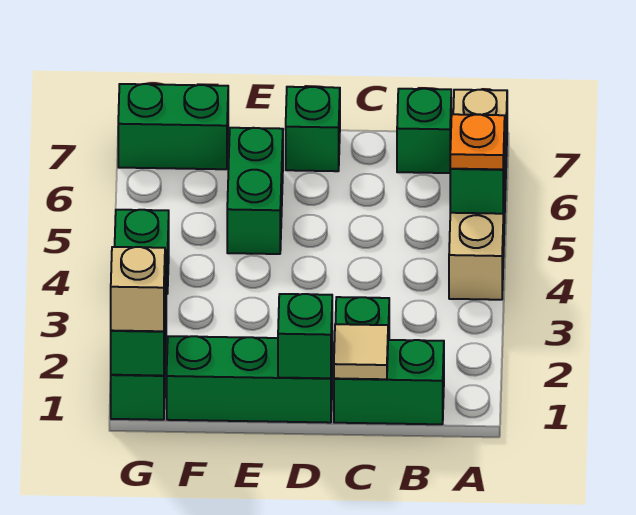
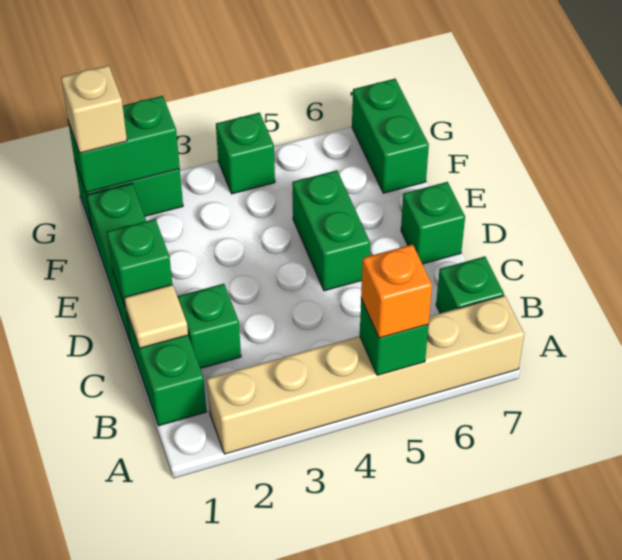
tan brick A4:A7 level 1 -> tan brick A2:A7 level 1
orange plate A5 level 3 -> orange brick A5 level 3
green brick E5:E6 level 1 -> green brick D5:E5 level 1

